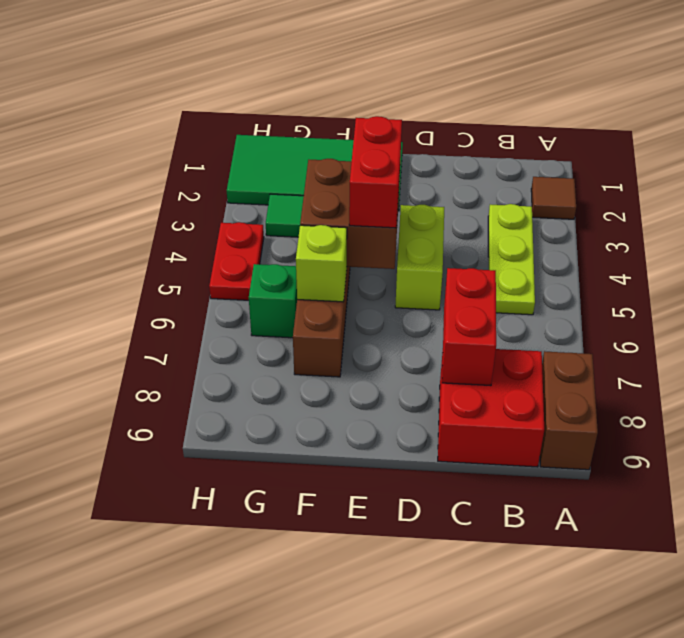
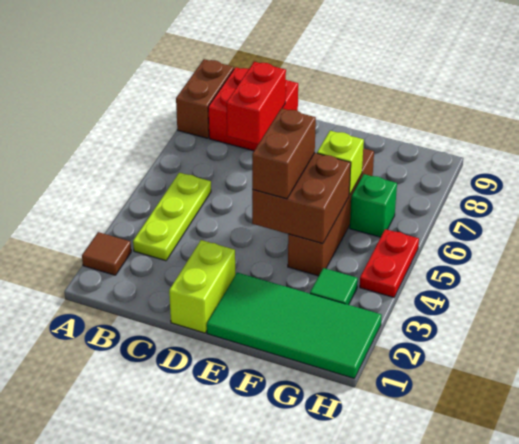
lime brick D4:D5 level 1 -> lime brick D1:D2 level 1
red brick E4:E5 level 3 -> brown brick E4:E5 level 3

